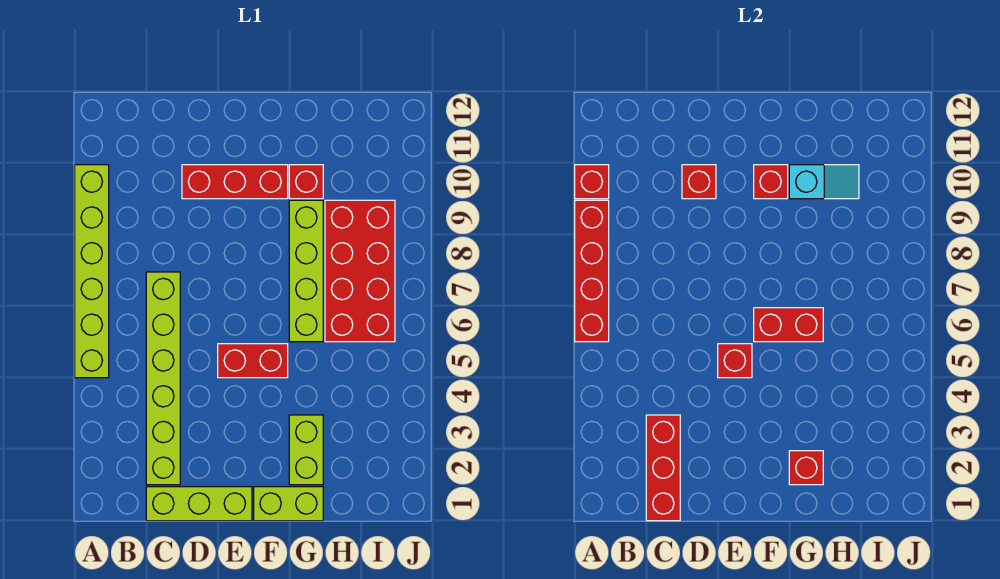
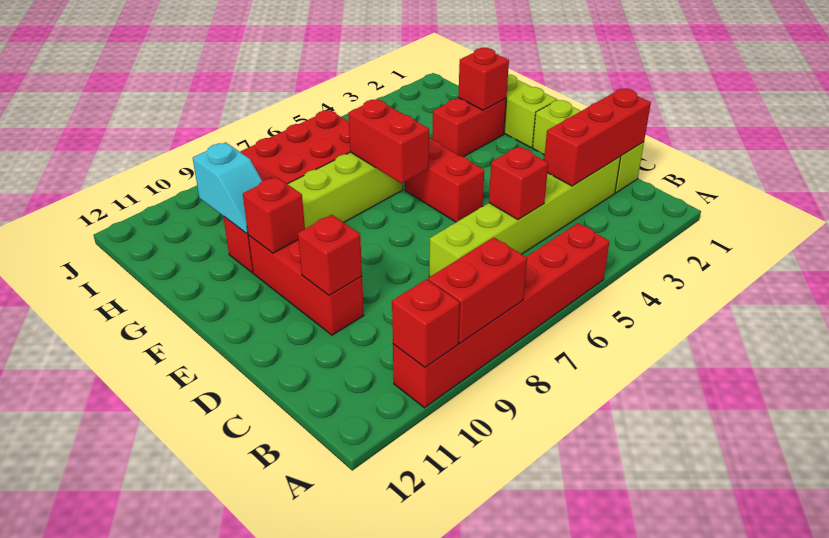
lime brick A5:A10 level 1 -> red brick A5:A10 level 1
red brick A6:A9 level 2 -> red brick A8:A9 level 2
red brick E5 level 2 -> red brick C5 level 2
lime brick G2:G3 level 1 -> red brick G2:G3 level 1
cyan slope G10:H10 level 2 top G -> cyan slope G10:H10 level 2 top H

